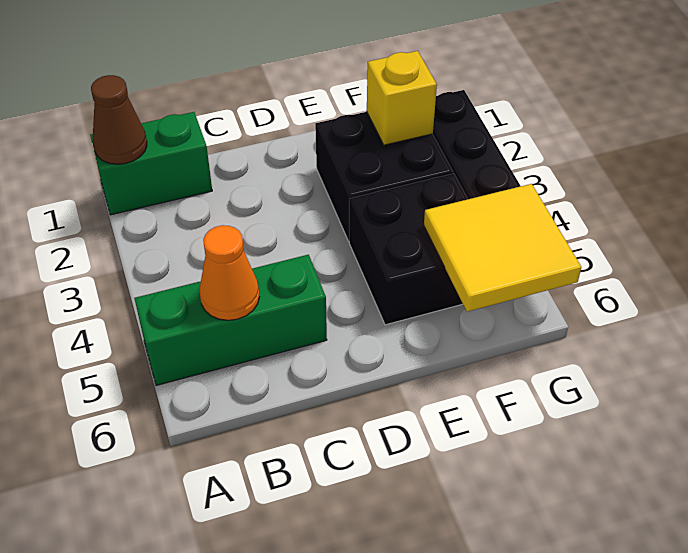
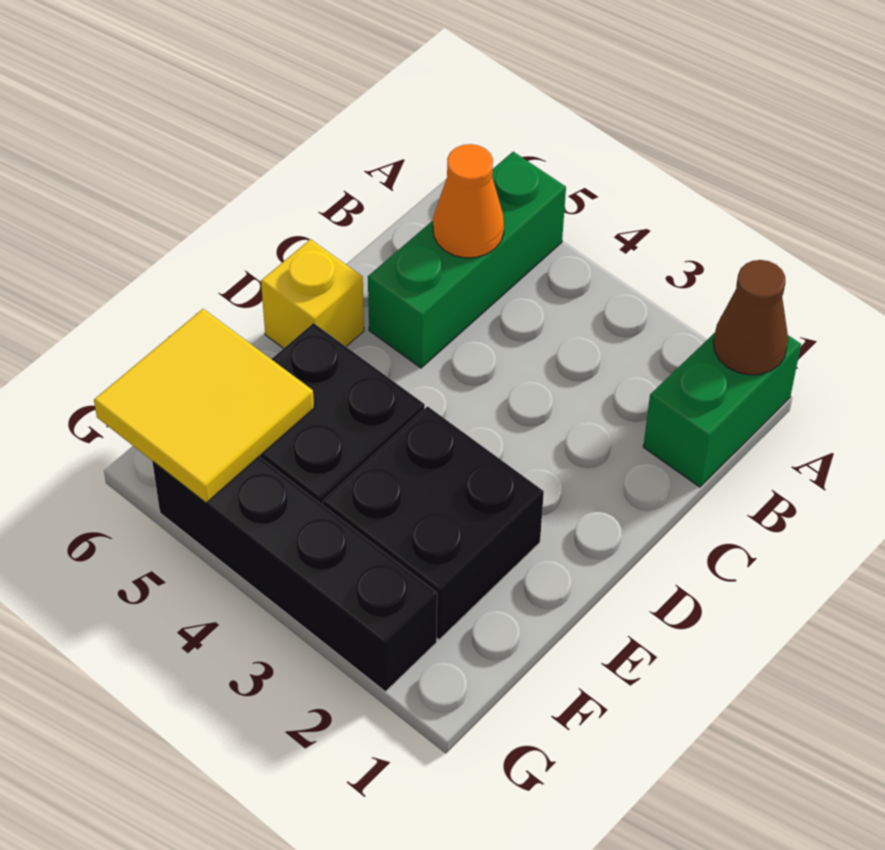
yellow brick F2 level 2 -> yellow brick D6 level 1

